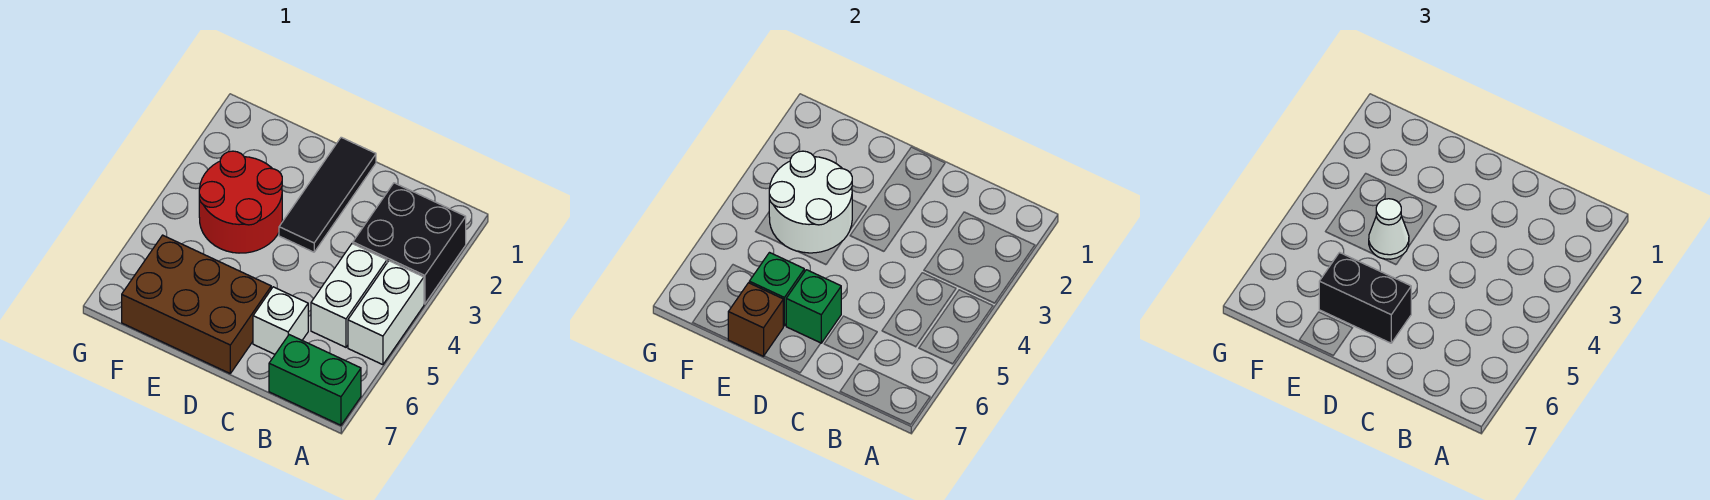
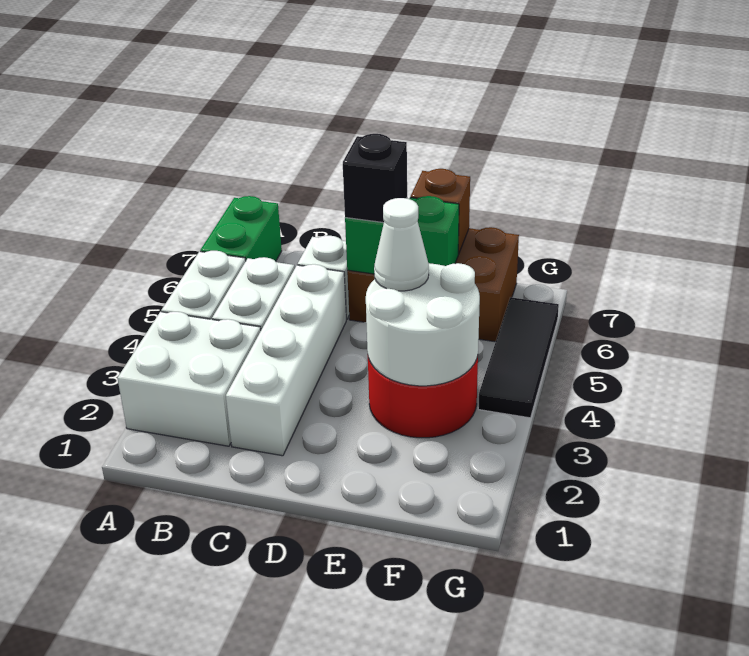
black brick A2:B3 level 1 -> white brick A2:B3 level 1
green brick A7:B7 level 1 -> green brick A6:A7 level 1
none -> white brick C2:C5 level 1
black tile D1:D3 level 1 -> black tile G4:G6 level 1
black brick D6:E6 level 3 -> black brick D6 level 3

